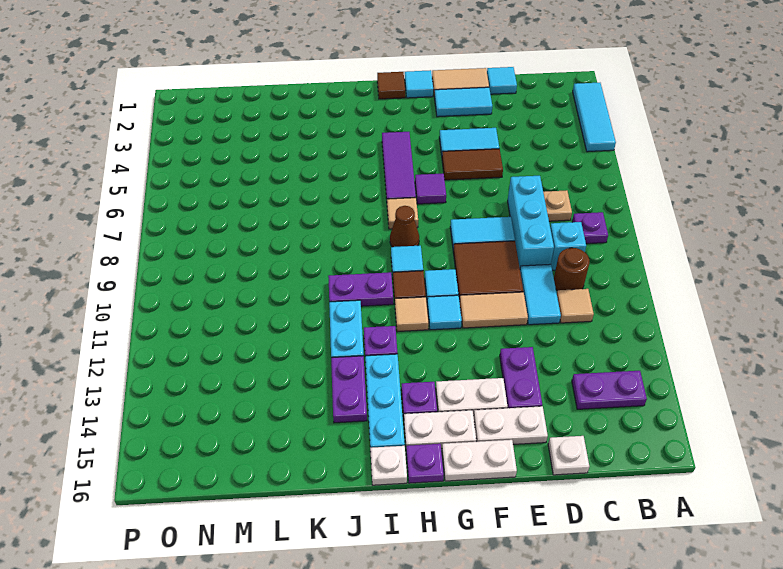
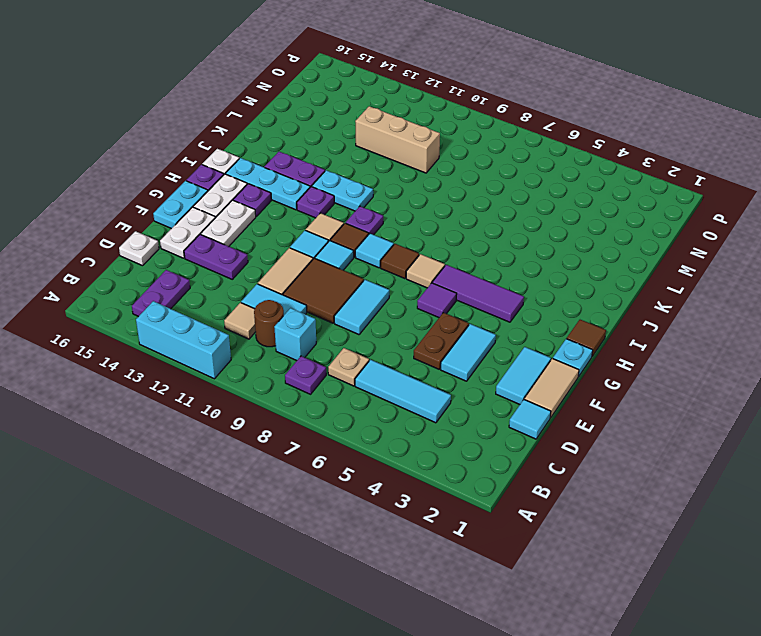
cyan tile A2:A4 level 1 -> cyan tile C4:C6 level 1
cyan brick D7:D9 level 1 -> cyan brick A11:A13 level 1
brown tile E5:F5 level 1 -> brown plate E5:F5 level 1
white plate F16:G16 level 1 -> cyan plate F16:G16 level 1
cyan tile G1 level 1 -> cyan plate G1 level 1
brown cone H8 level 1 -> brown tile H8 level 1
purple plate I10:J10 level 1 -> purple plate I10 level 1
none -> tan brick M10:M12 level 1

